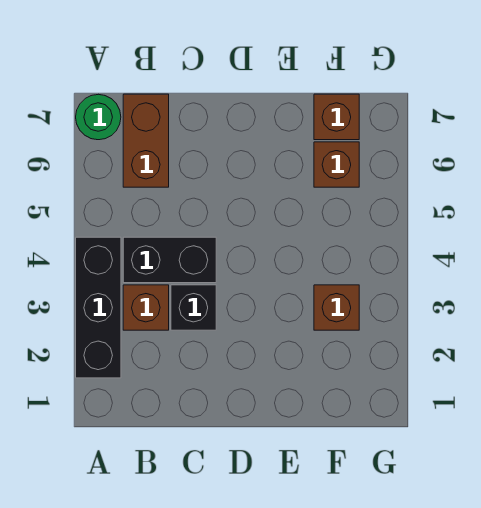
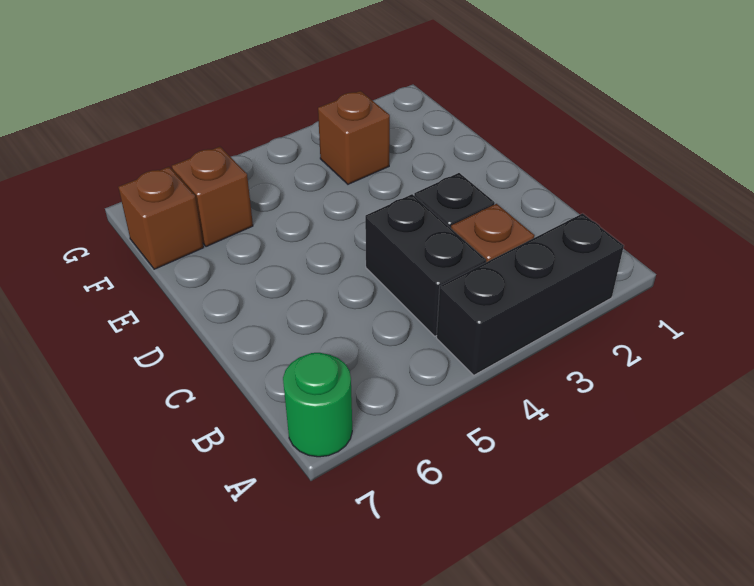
brown brick B6:B7 level 1 -> none

